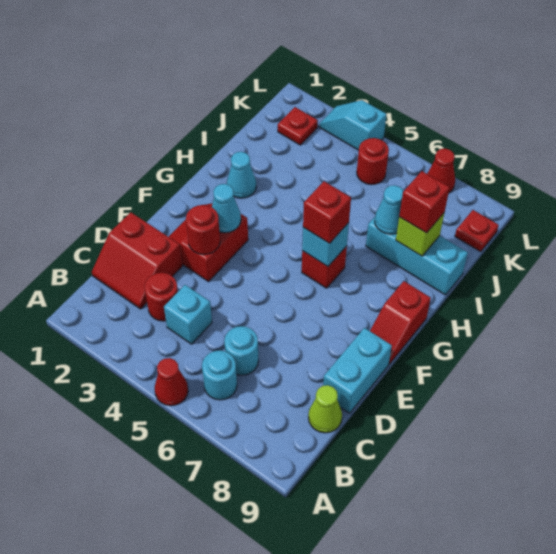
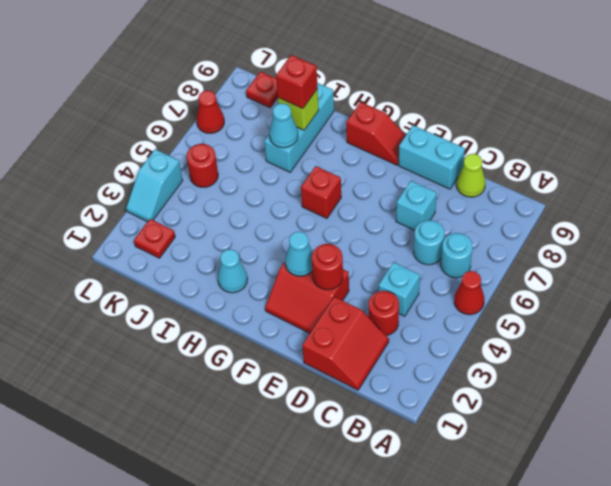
cyan brick G6 level 2 -> cyan brick D7 level 1
red brick G6 level 3 -> none

